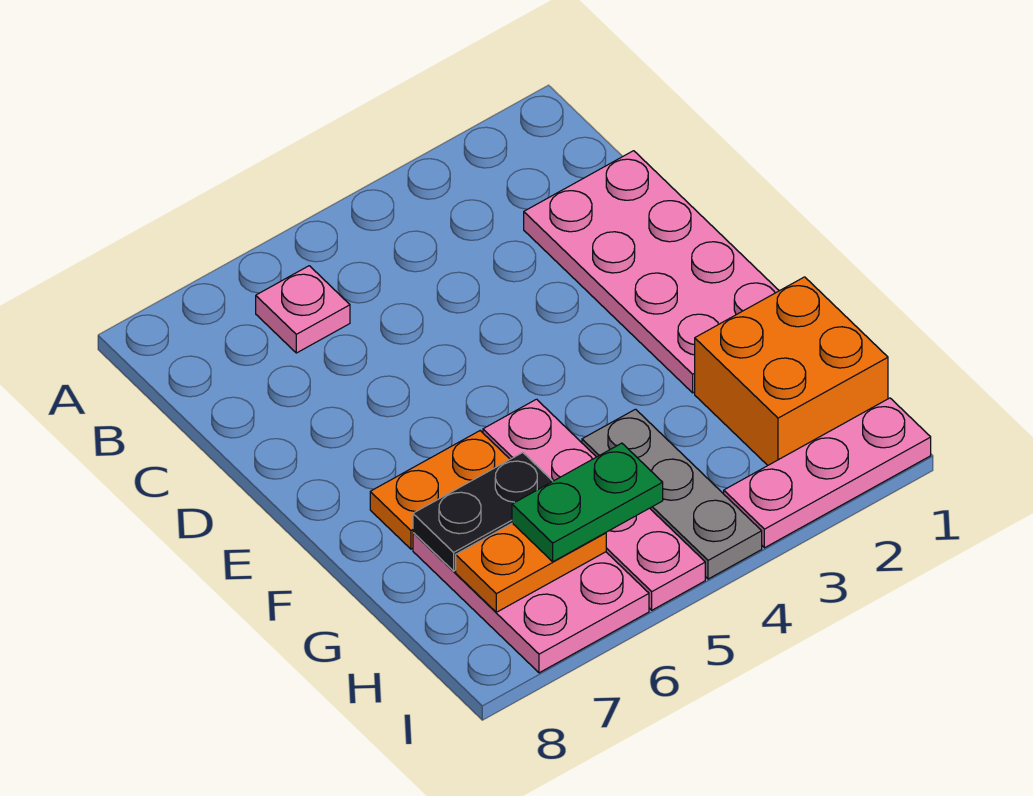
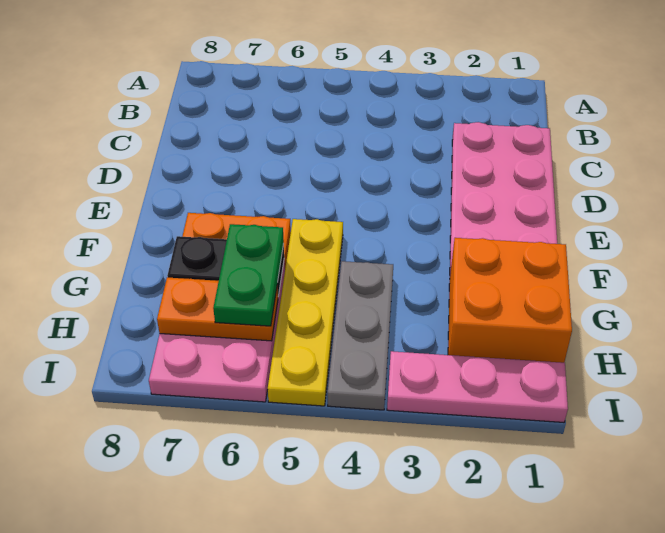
pink plate B6 level 1 -> none
pink plate F5:I5 level 1 -> yellow plate F5:I5 level 1
green plate H5:H6 level 3 -> green plate G6:H6 level 3

